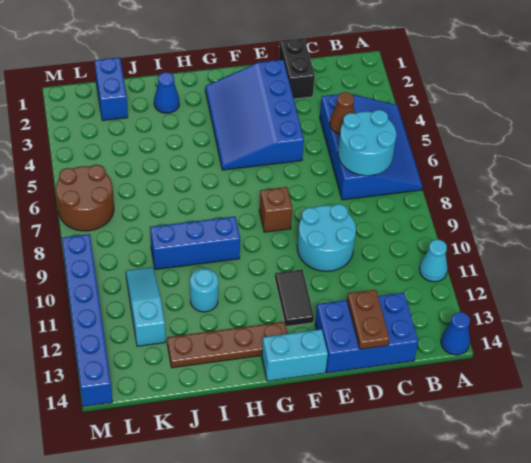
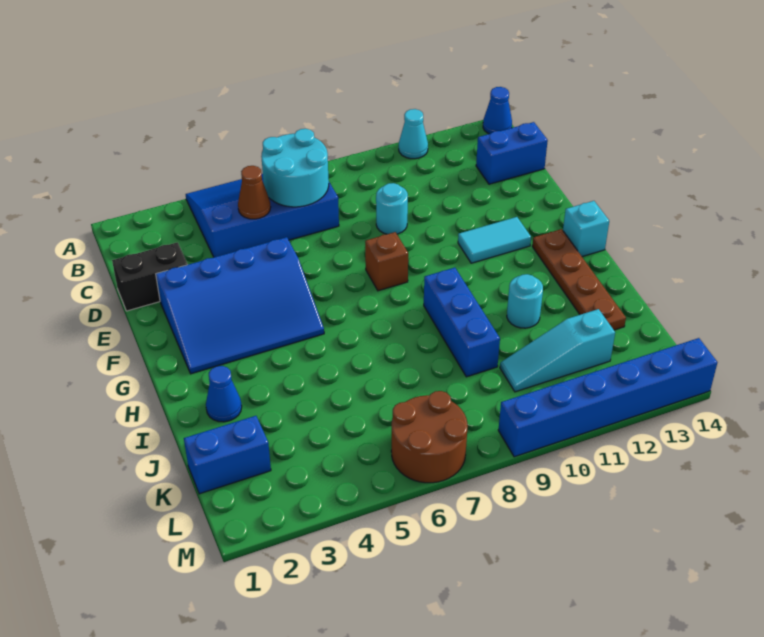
blue brick C13:E14 level 1 -> blue brick C13:C14 level 1
cyan round brick D9:E10 level 1 -> cyan round brick D9 level 1
brown plate D13:D14 level 2 -> none
black tile F11:F12 level 1 -> cyan tile F11:F12 level 1
cyan brick F14:G14 level 1 -> cyan brick G14 level 1

